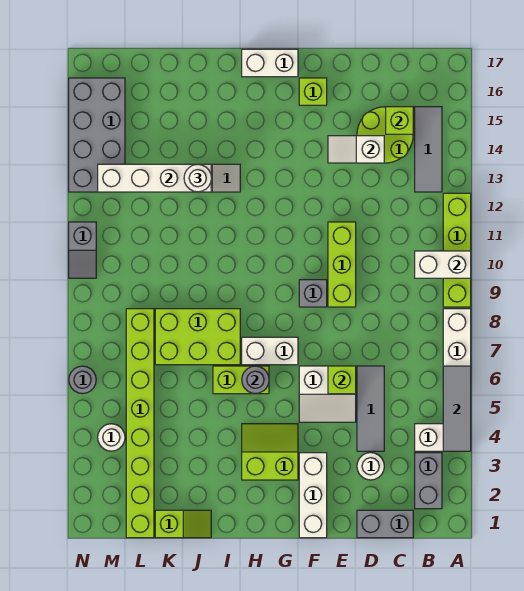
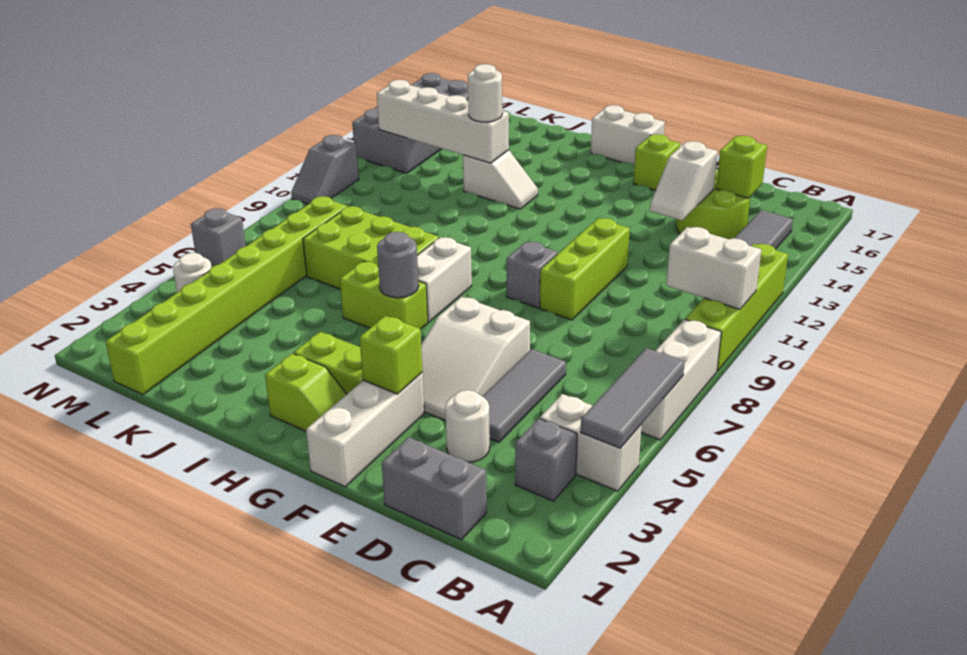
grey brick B2:B3 level 1 -> grey brick B3 level 1
white slope D14:E14 level 2 top D -> white slope D13:D14 level 2 top 14
white slope E5:F6 level 1 top 6 -> white slope E4:F6 level 1 top 6
lime brick E6 level 2 -> lime brick F3 level 2
white brick G7:H7 level 1 -> white brick H7:H8 level 1
lime slope J1:K1 level 1 top K -> lime slope G2:H2 level 1 top H
grey round brick N6 level 1 -> grey brick N6 level 1

